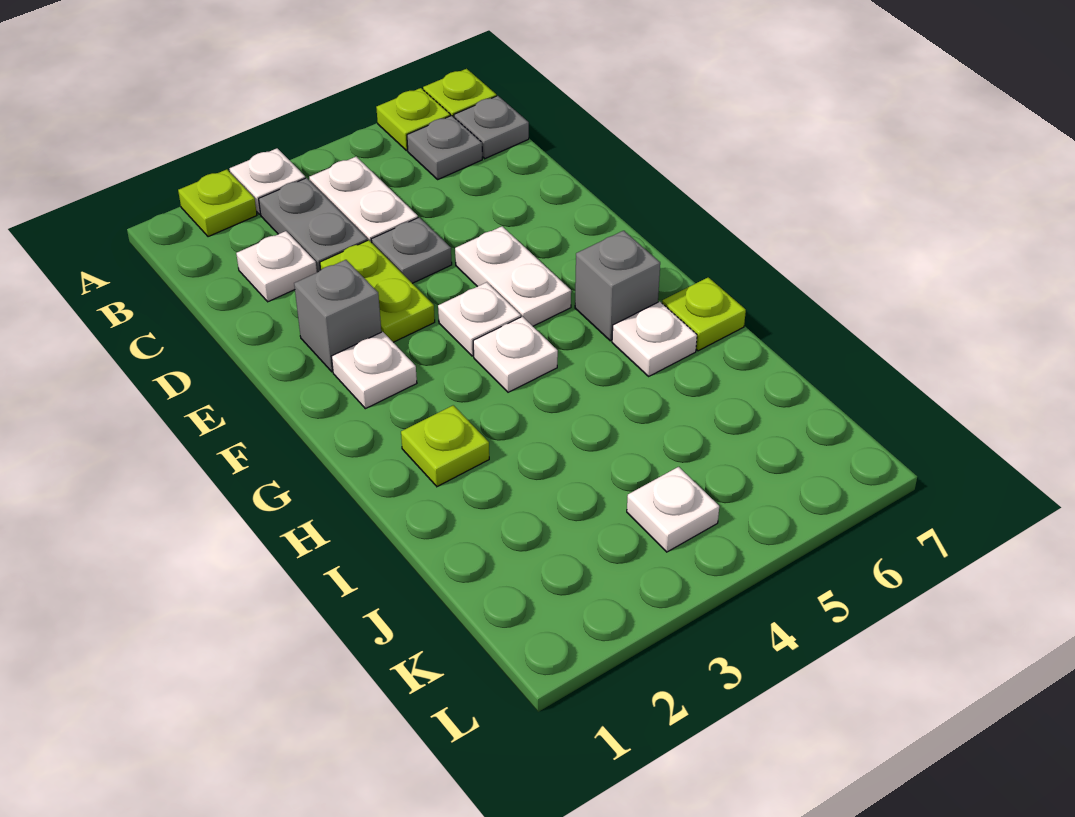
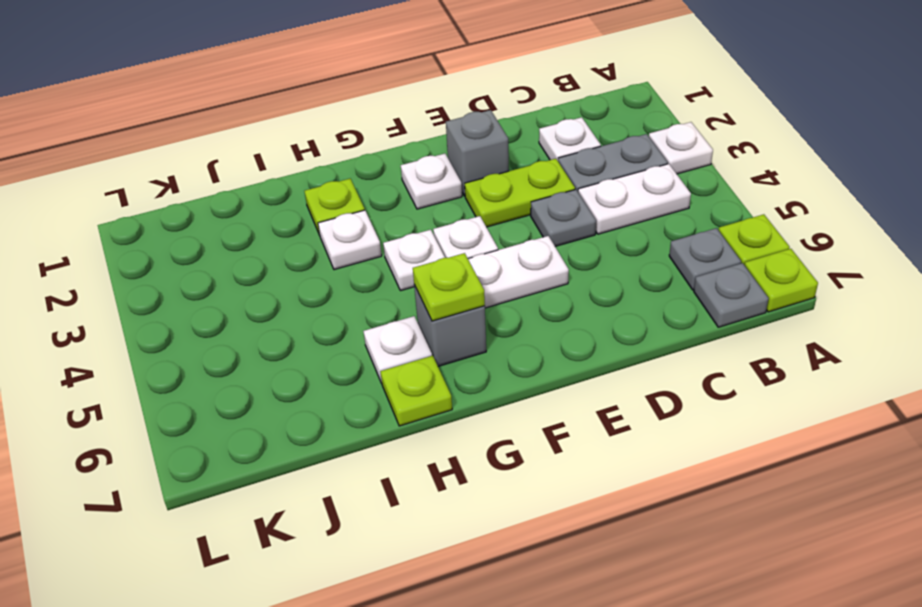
lime plate A2 level 1 -> lime plate G6 level 2
white plate K4 level 1 -> white plate H3 level 1

